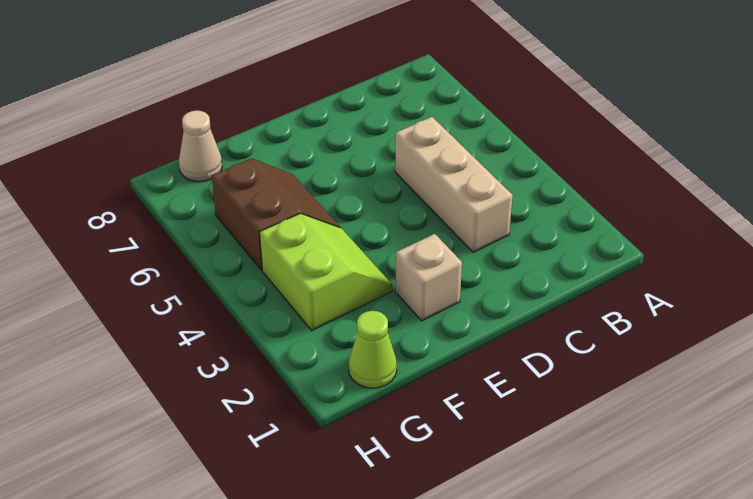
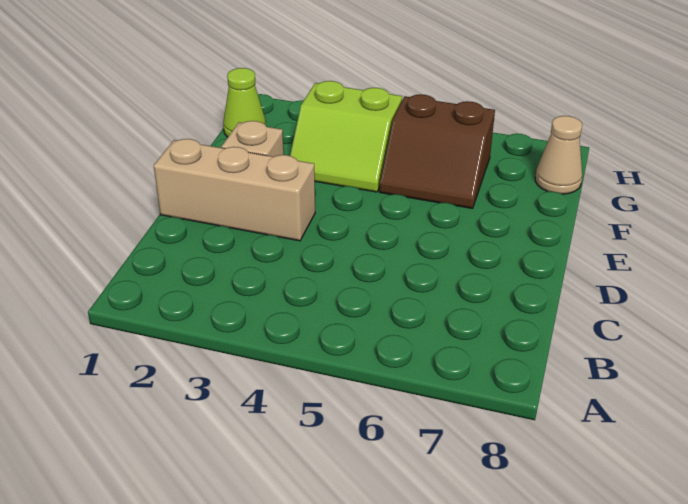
tan brick C3:C5 level 1 -> tan brick D1:D3 level 1

